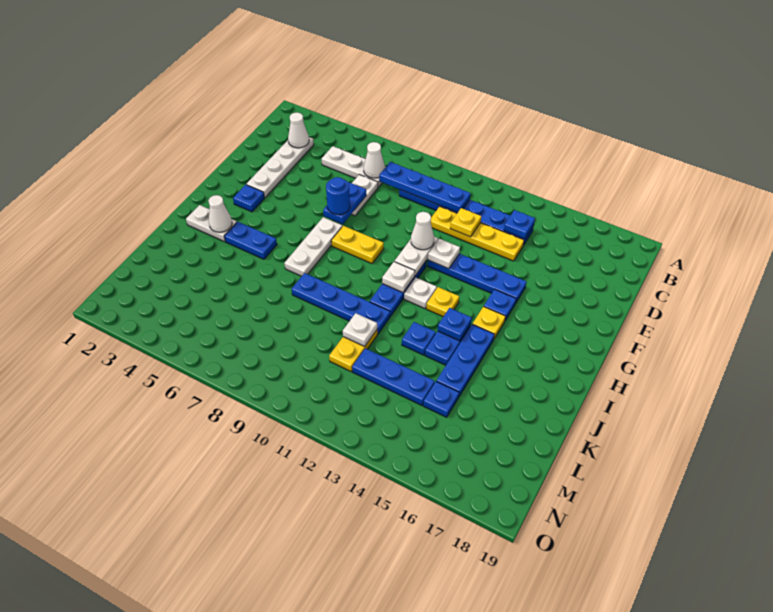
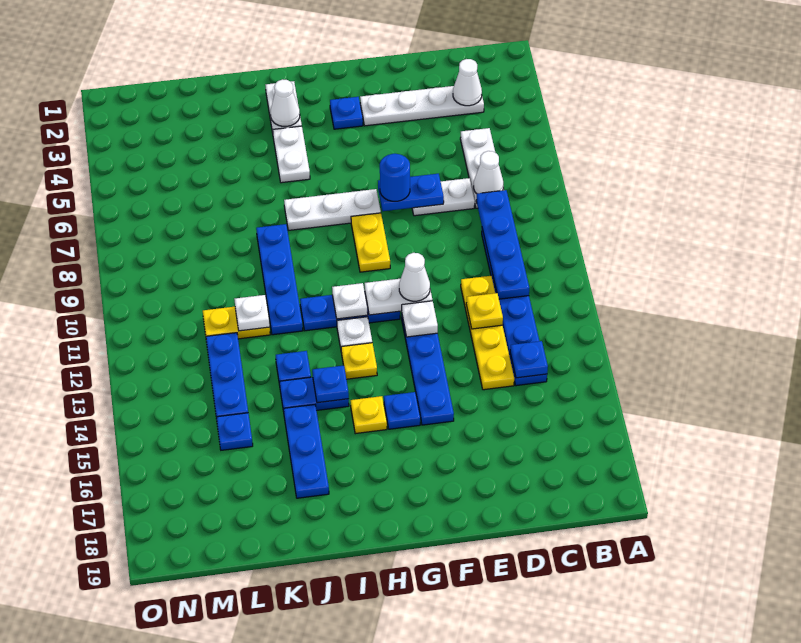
blue plate I4:I5 level 1 -> white plate I4:I5 level 1
blue plate I15:K15 level 1 -> blue plate J15:J17 level 1

